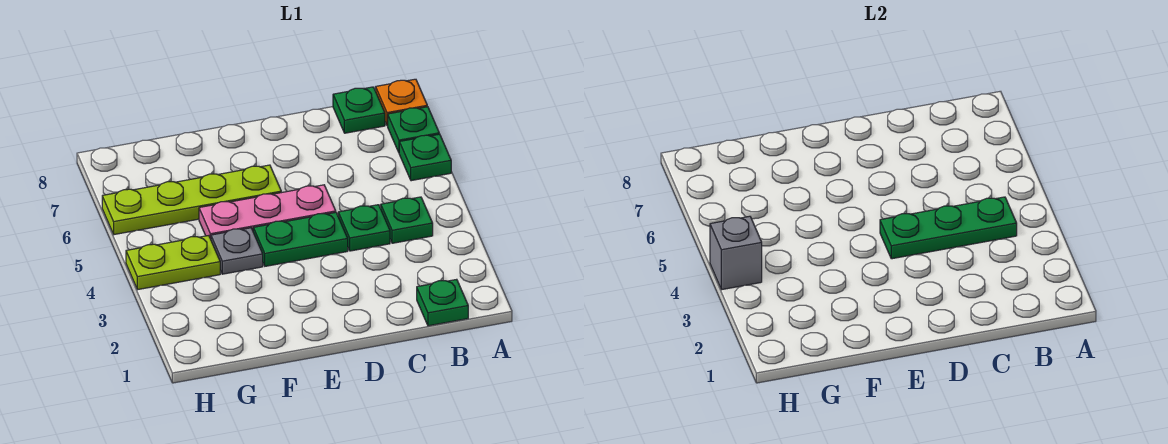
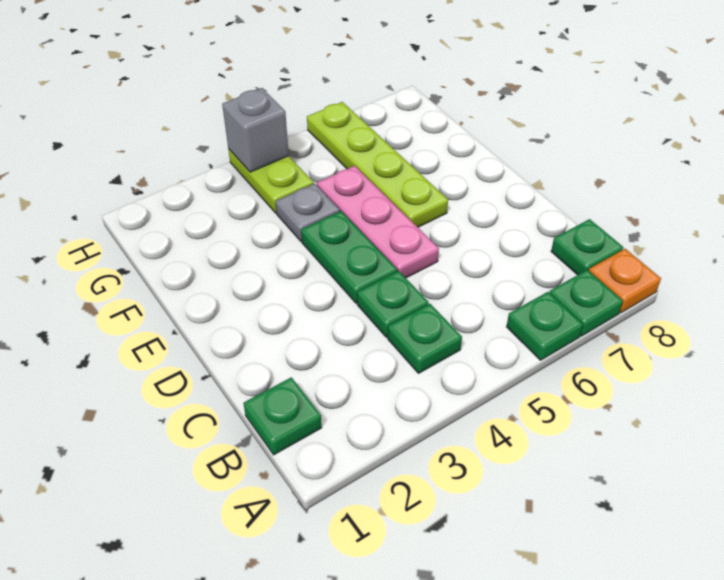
green plate B4:D4 level 2 -> none

